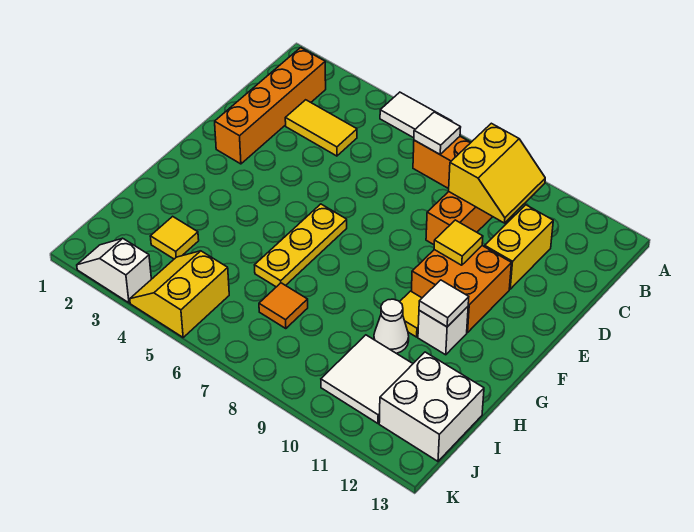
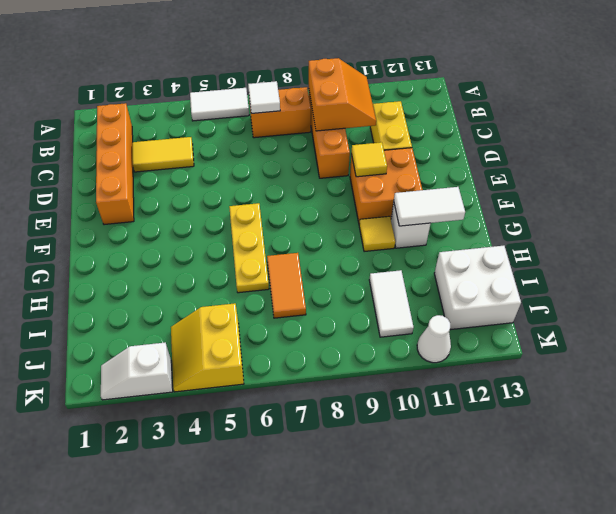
yellow slope B9:C10 level 2 top 9 -> orange slope B9:C10 level 2 top 9
white tile G11 level 2 -> white tile G11:G12 level 2
white cone H10 level 1 -> white cone K11 level 1
yellow tile I3 level 1 -> none
orange tile I7 level 1 -> orange tile H7:I7 level 1
white tile I10:J11 level 1 -> white tile I10:J10 level 1

